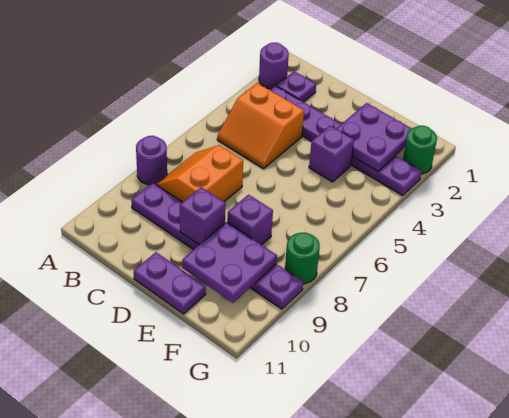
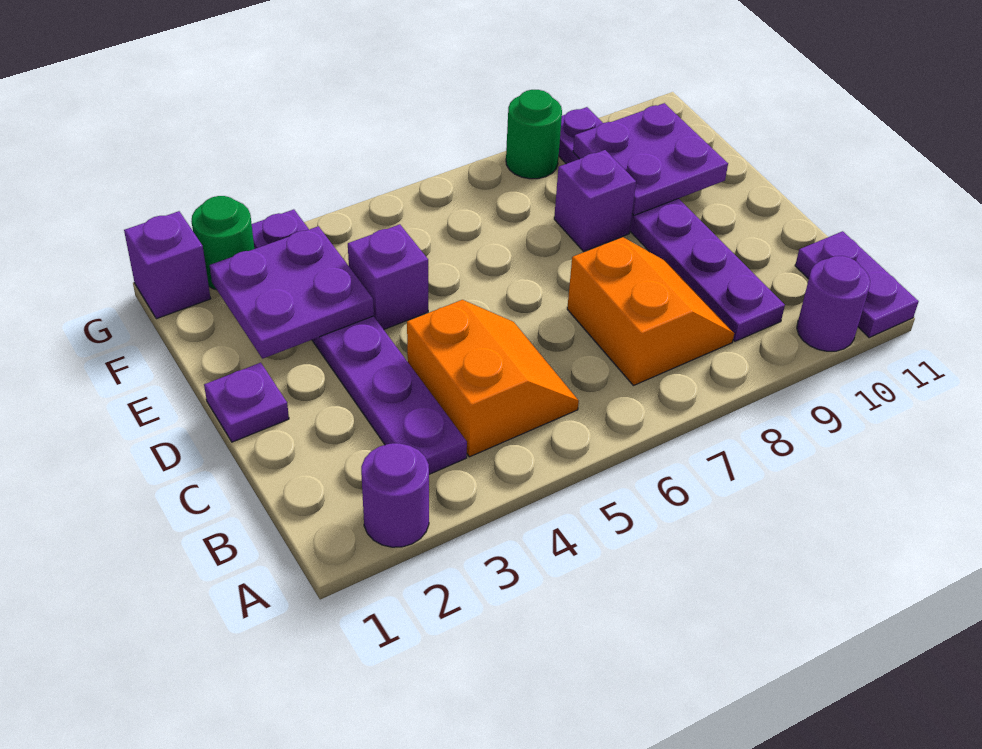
purple round brick A8 level 1 -> purple round brick A10 level 1
purple plate B2 level 1 -> purple plate D1 level 1
orange slope B7:C8 level 1 top C -> orange slope B7:C8 level 1 top 7
purple brick D9 level 2 -> purple brick G1 level 1
purple plate D11:E11 level 1 -> purple plate A11:B11 level 1

